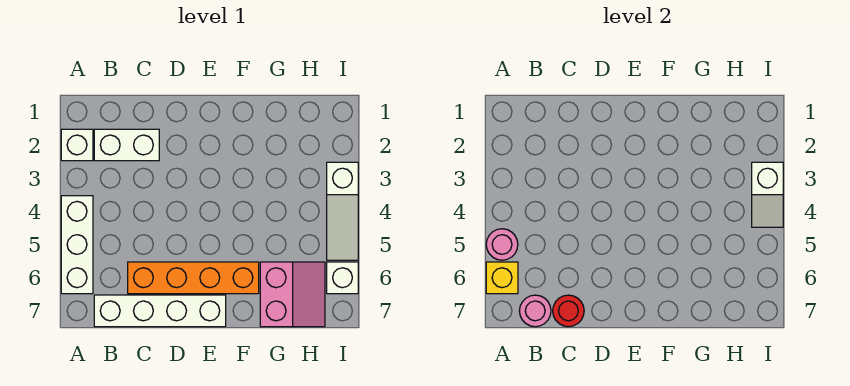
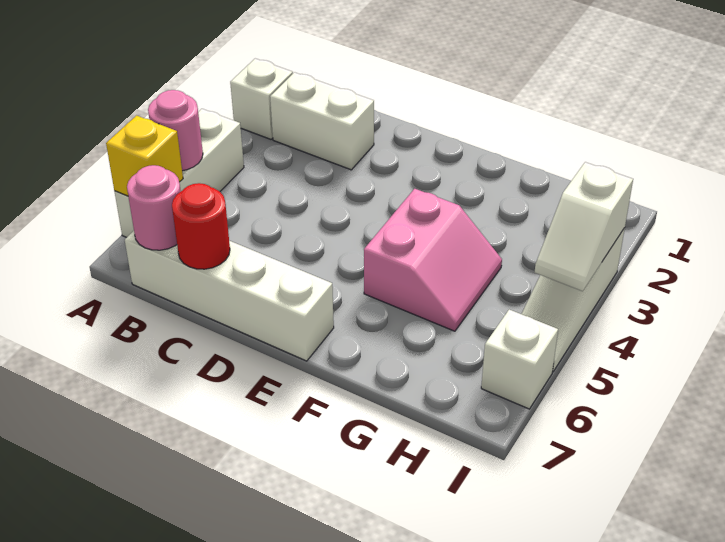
orange brick C6:F6 level 1 -> none
pink slope G6:H7 level 1 top G -> pink slope F4:G5 level 1 top F

